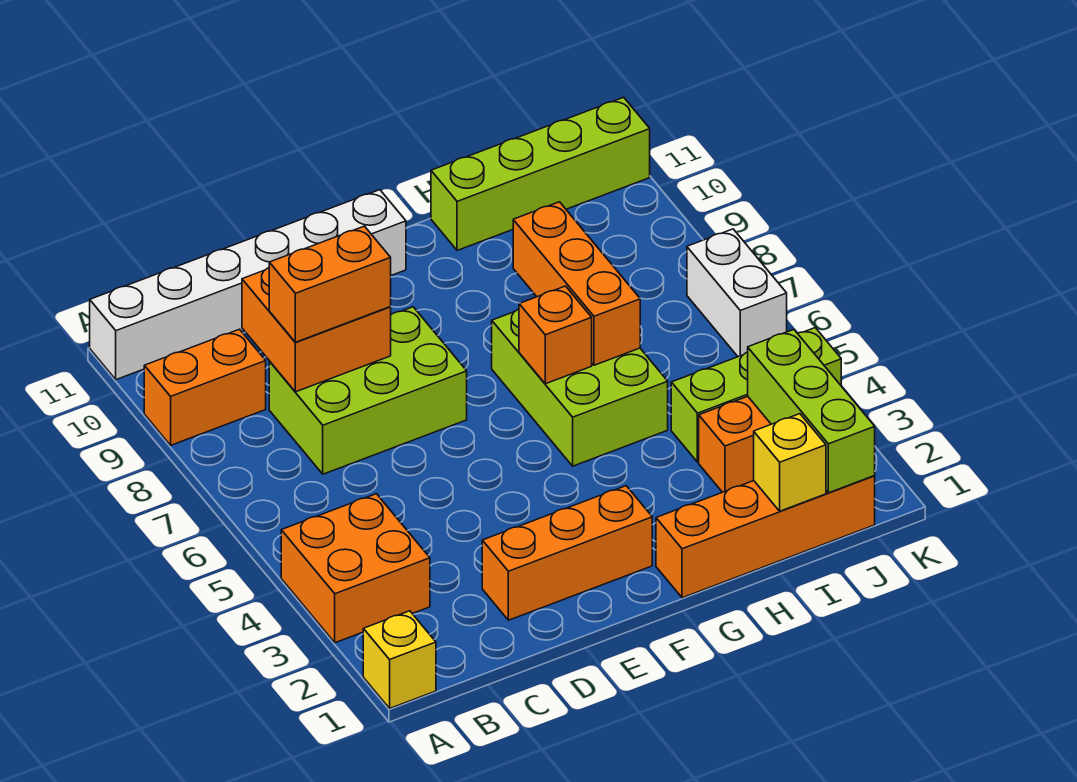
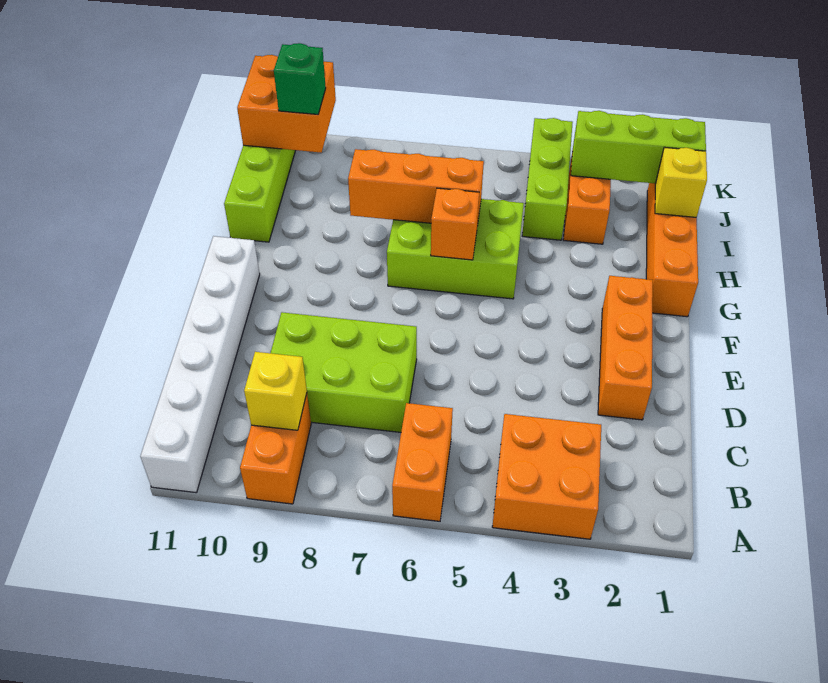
yellow brick A1 level 1 -> yellow brick B9 level 2
lime brick C7:E8 level 1 -> lime brick C7:D9 level 1
orange brick C8:D9 level 2 -> orange brick J10:K11 level 2
orange brick C8:D8 level 3 -> orange brick A6:B6 level 1
none -> green brick J10 level 3
white brick K6:K7 level 1 -> none

